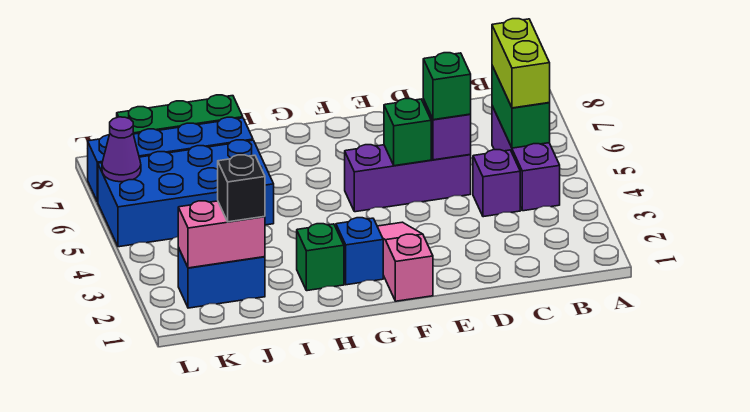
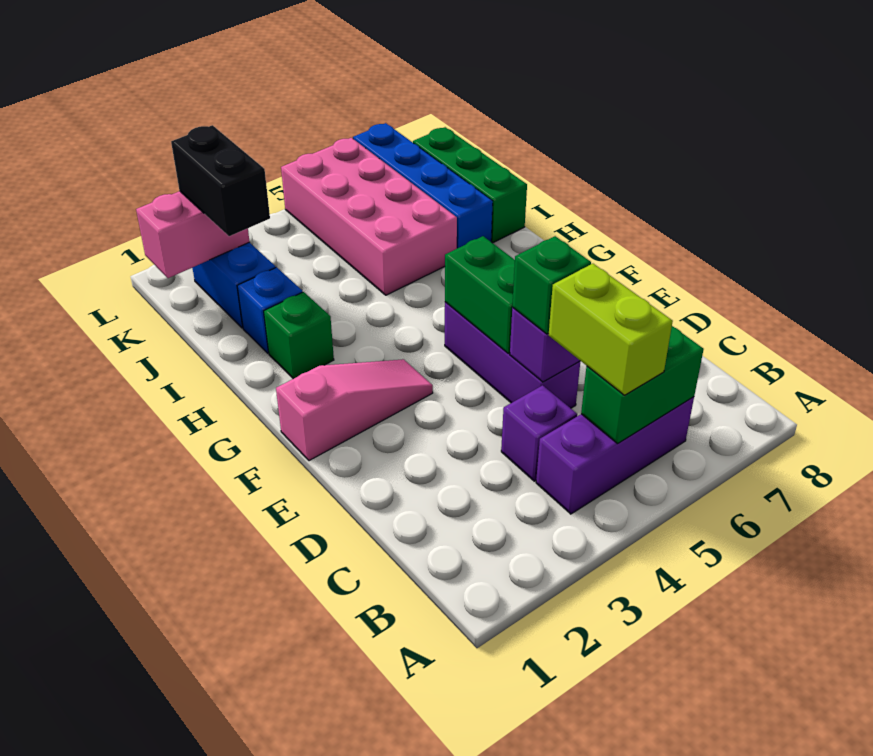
lime brick B5:B6 level 3 -> lime brick B5:C5 level 3
green brick E5 level 2 -> green brick E5:F5 level 2
blue brick G2 level 1 -> blue brick I2 level 1
blue brick I5:L6 level 1 -> pink brick I5:L6 level 1
pink brick J2:K2 level 2 -> pink brick K1:K2 level 2
black brick J2 level 3 -> black brick J2:K2 level 3
purple cone L6 level 2 -> none

